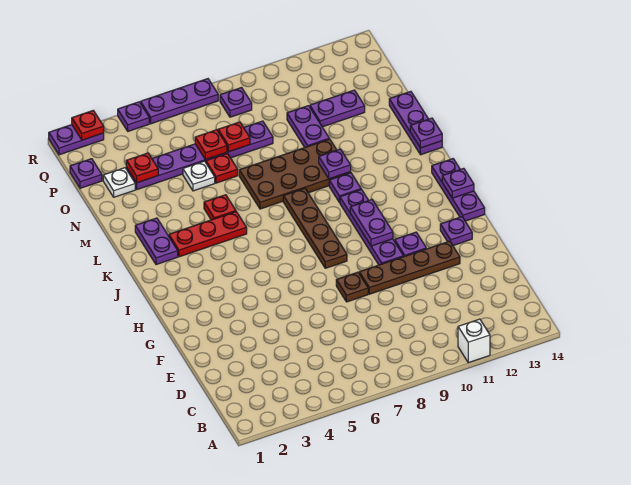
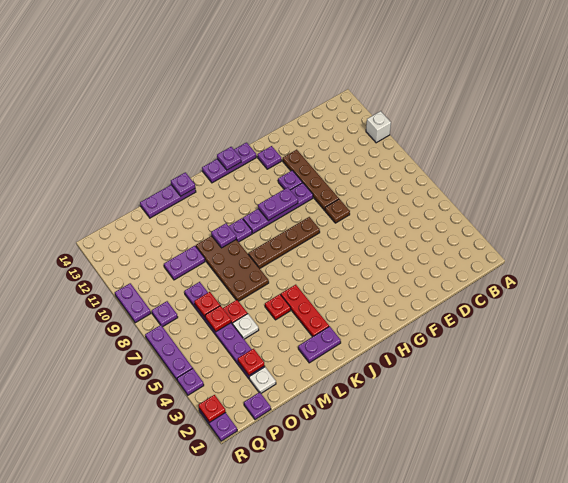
purple plate O11:O12 level 1 -> purple plate R9:R10 level 1

